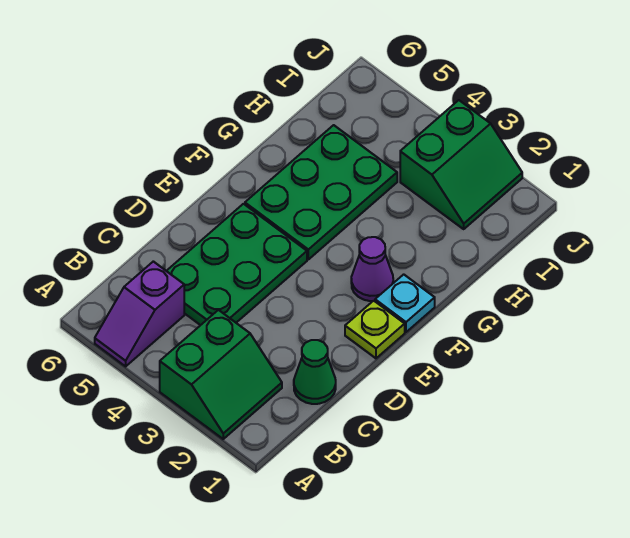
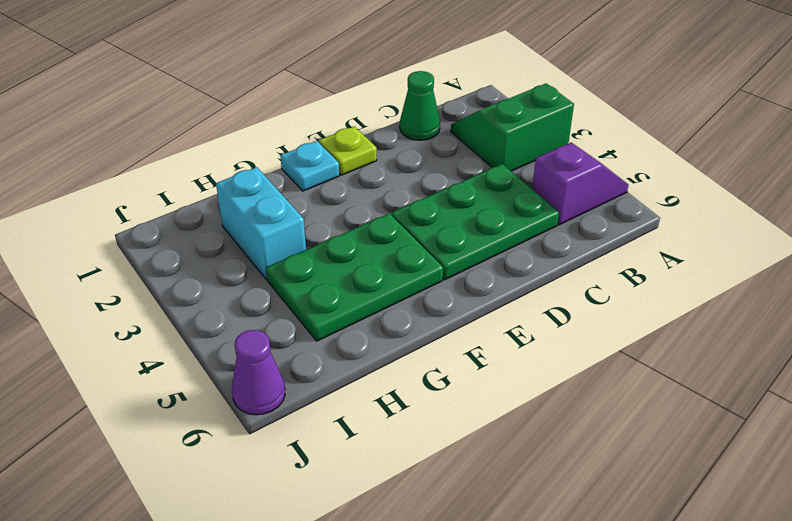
purple cone F2 level 1 -> purple cone J6 level 1
none -> cyan brick H2:H3 level 1
green slope I2:J3 level 1 top 3 -> none

